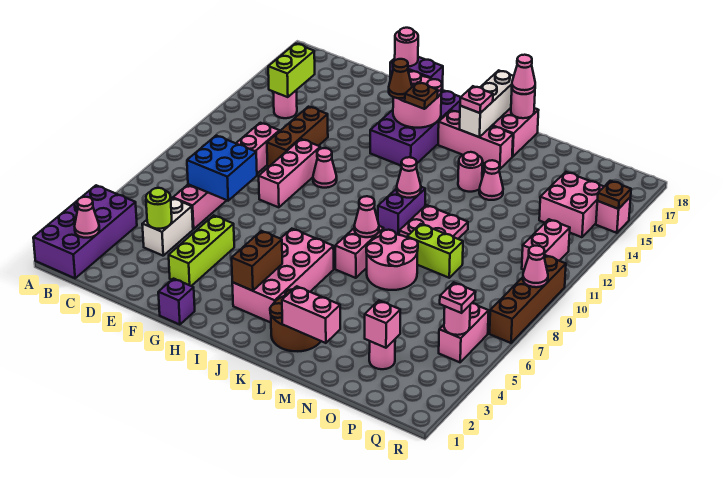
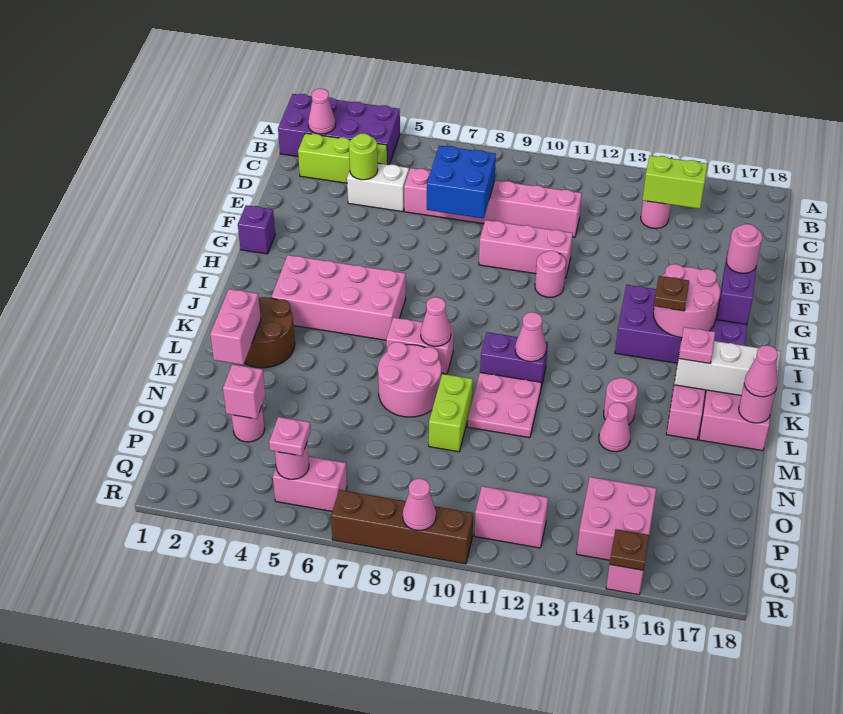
brown brick E11:E13 level 1 -> none
lime brick F3:F5 level 1 -> lime brick C2:C4 level 1
pink cone G11 level 1 -> pink round brick G11 level 1
brown cone H15 level 3 -> none
brown brick I3:I4 level 2 -> none

